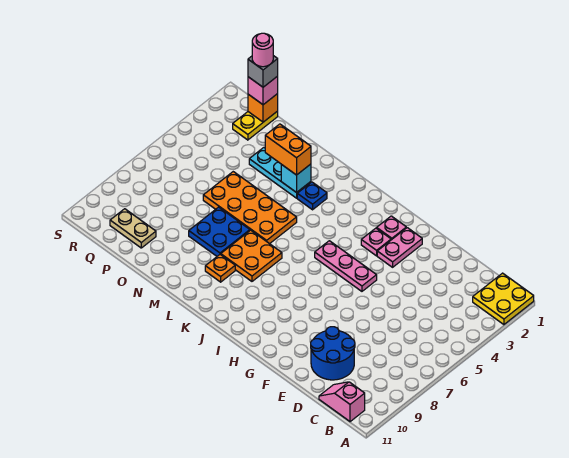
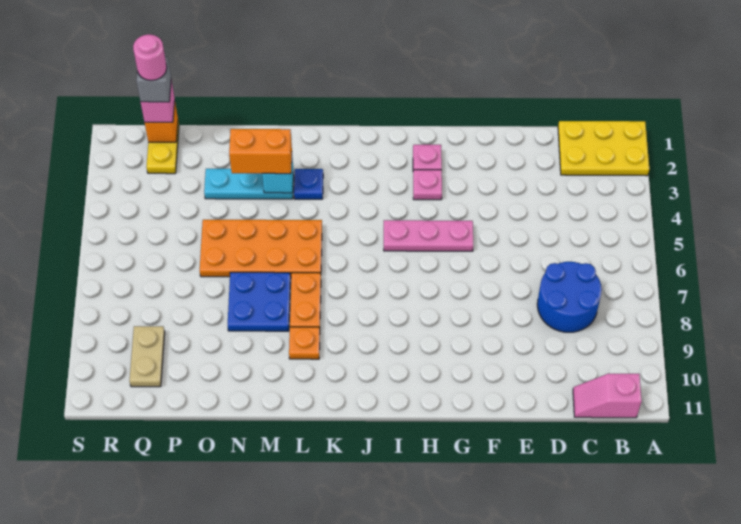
yellow plate A1:B2 level 1 -> yellow plate A1:C2 level 1
blue round brick D9:E10 level 1 -> blue round brick C7:D8 level 1
pink plate G2:G3 level 1 -> none
orange plate K7:L8 level 1 -> orange plate L7:L8 level 1
tan plate P10:Q10 level 1 -> tan plate Q9:Q10 level 1

